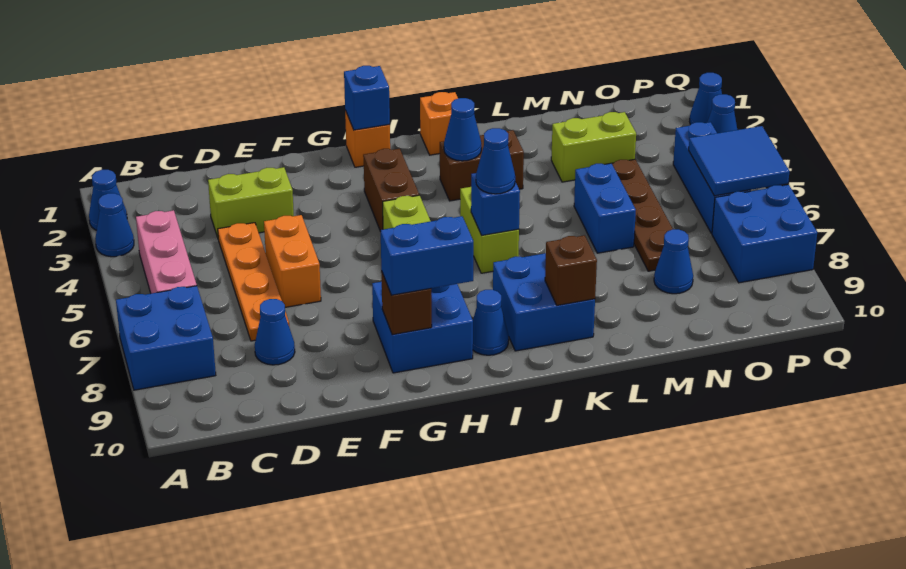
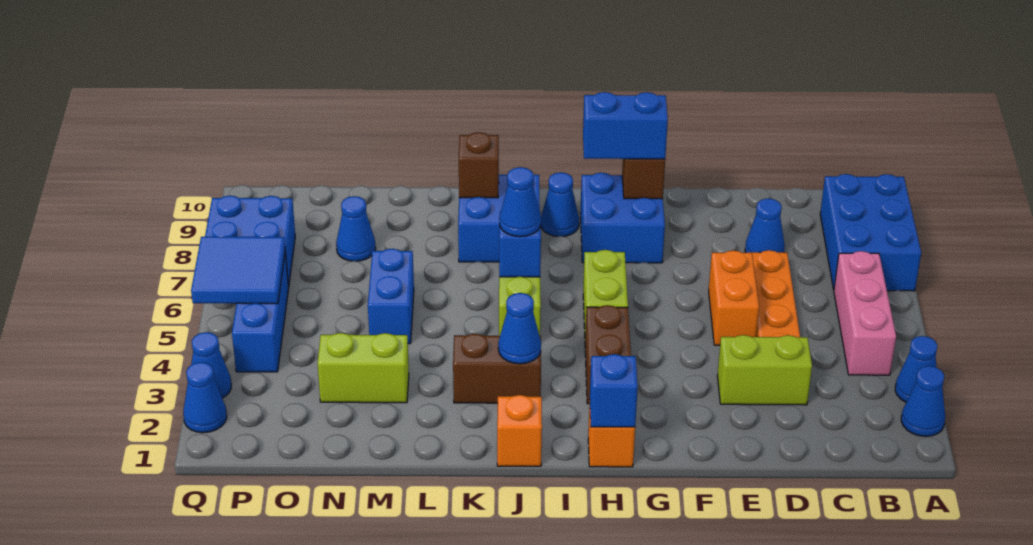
blue brick A7:B8 level 1 -> blue brick A7:B9 level 1
brown plate N4:N7 level 1 -> none

